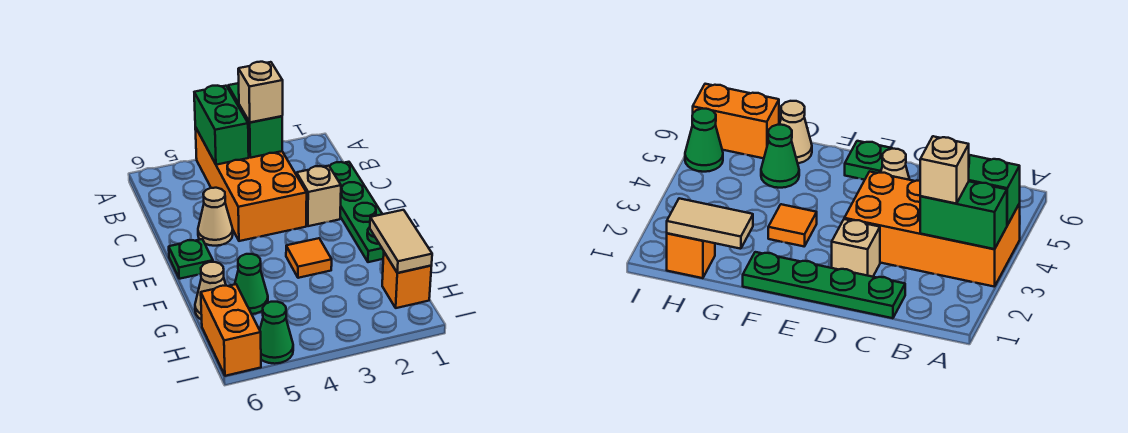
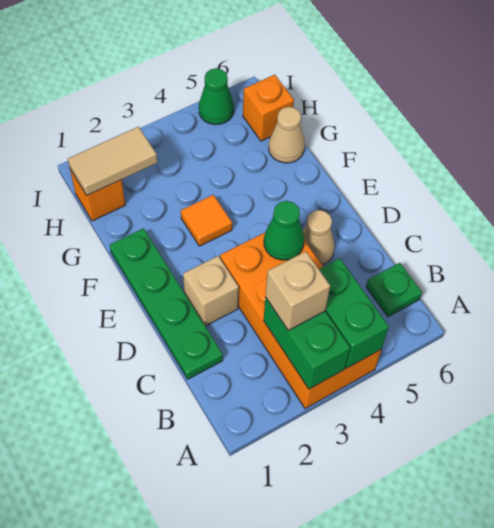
green plate E6 level 1 -> green plate B6 level 1
tan tile G1:H1 level 2 -> tan tile H1:H2 level 2
green cone G5 level 1 -> green cone D4 level 2
orange brick H6:I6 level 1 -> orange brick H6 level 1

